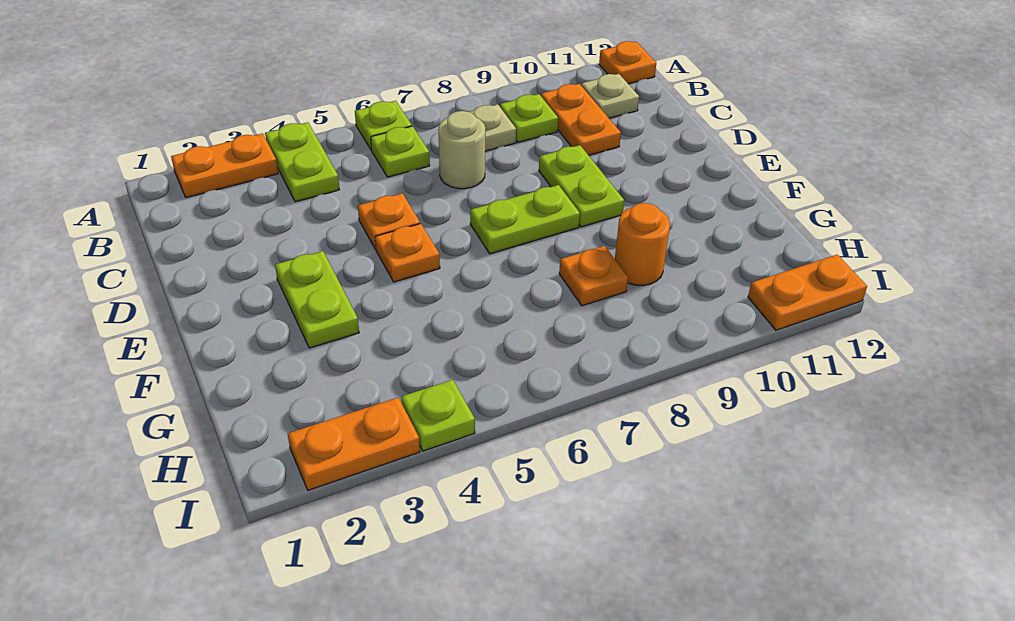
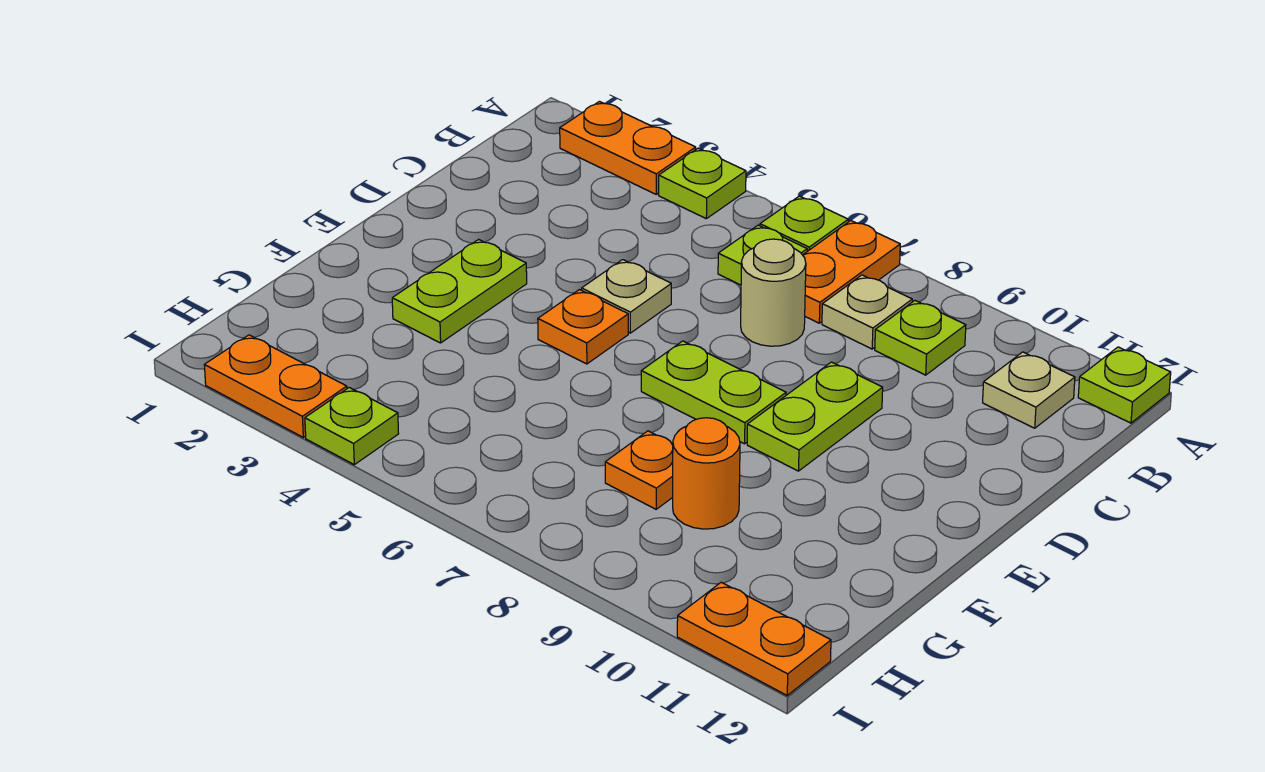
lime plate A4:B4 level 1 -> lime plate A4 level 1
orange plate A12 level 1 -> lime plate A12 level 1
orange plate B10:C10 level 1 -> orange plate A7:B7 level 1
orange plate D5 level 1 -> tan plate D5 level 1

